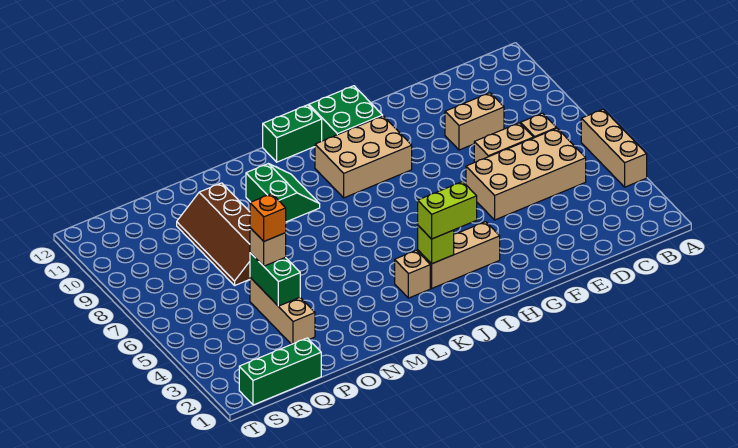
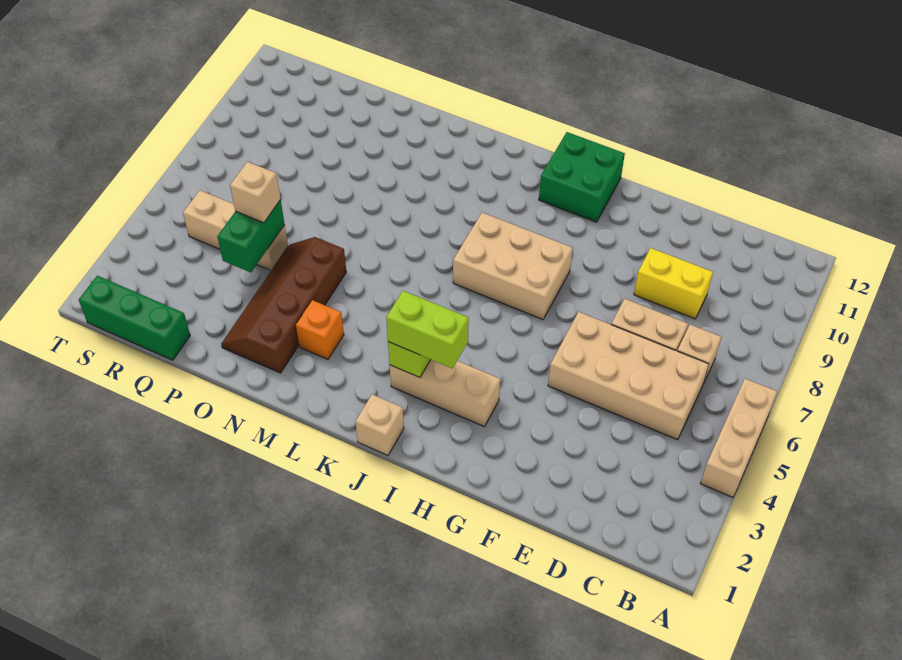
tan brick D9:E9 level 1 -> yellow brick D9:E9 level 1
tan brick H9:J10 level 1 -> tan brick H7:J8 level 1
green brick J12:K12 level 1 -> none
tan brick K3 level 1 -> tan brick J1 level 1
green slope L9:M10 level 1 top M -> none
brown slope O7:P10 level 1 top O -> brown slope N2:O5 level 1 top N
tan brick P3:P5 level 1 -> tan brick P5:R5 level 1
orange brick P5 level 4 -> orange brick M3 level 1

